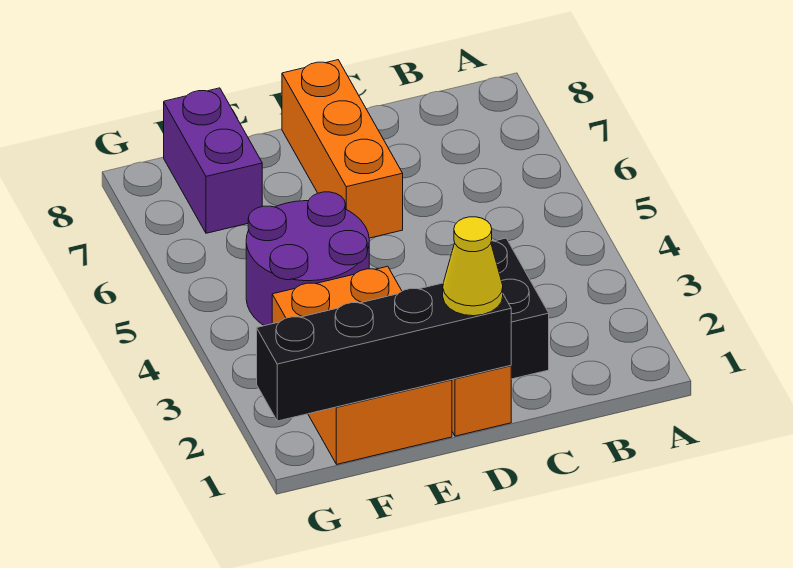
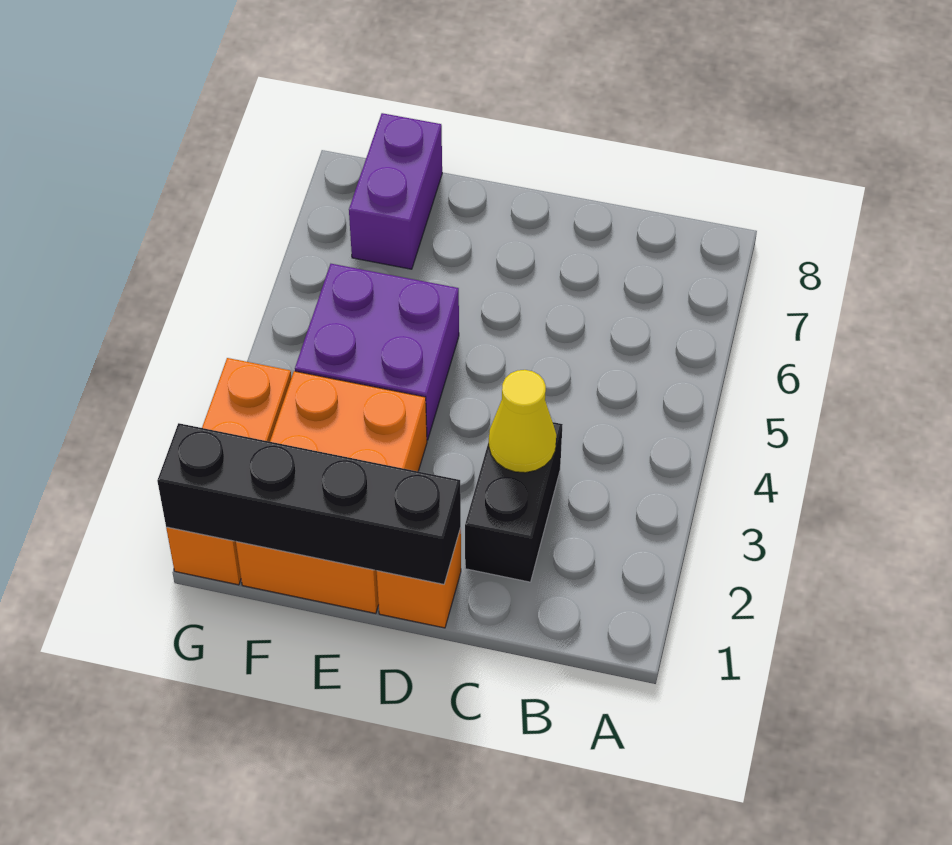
yellow cone D1 level 3 -> yellow cone C3 level 2
orange brick D6:D8 level 1 -> orange brick G1:G3 level 1
purple round brick E4:F5 level 1 -> purple brick E4:F5 level 1

